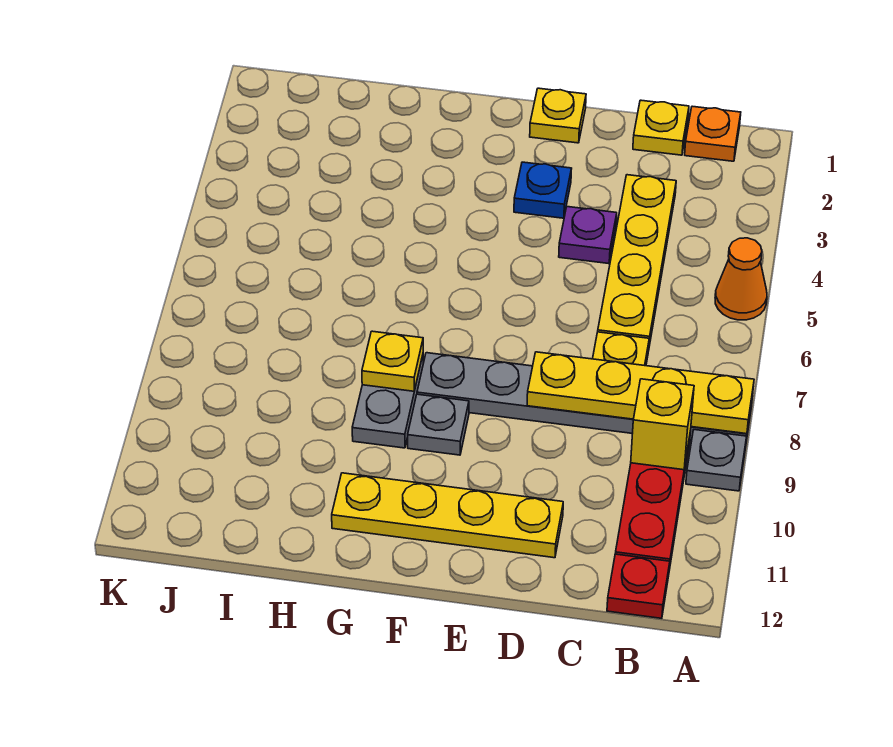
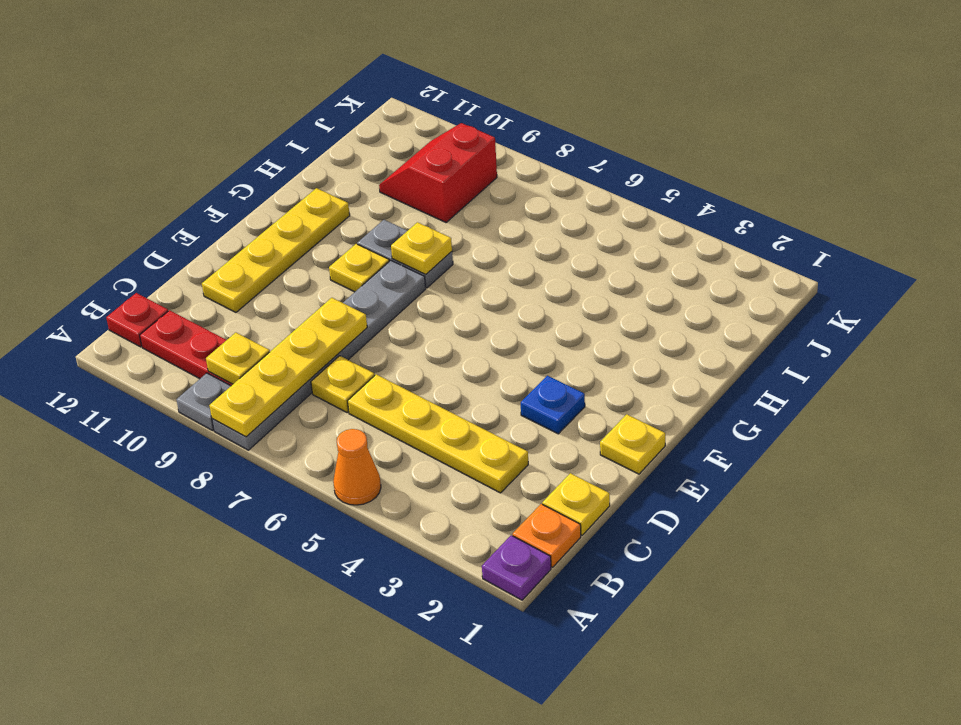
yellow brick B9 level 2 -> yellow plate B9 level 2
purple plate D4 level 1 -> purple plate A1 level 1
grey plate F9 level 1 -> yellow plate F9 level 1
none -> red slope I9:J10 level 1 top 9

